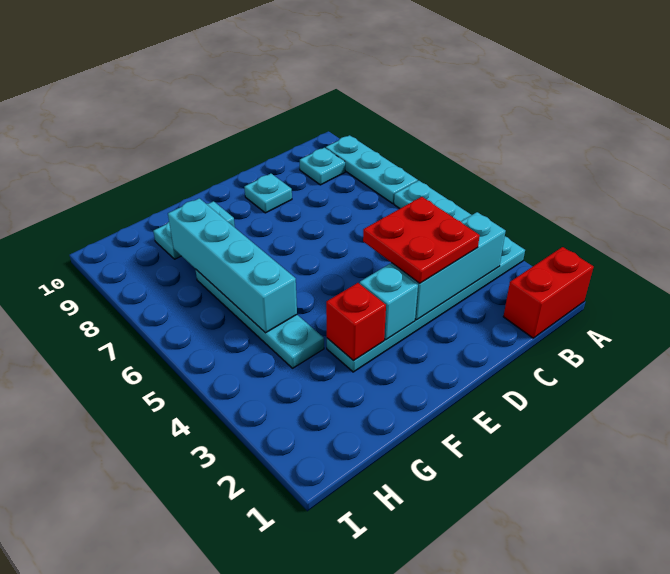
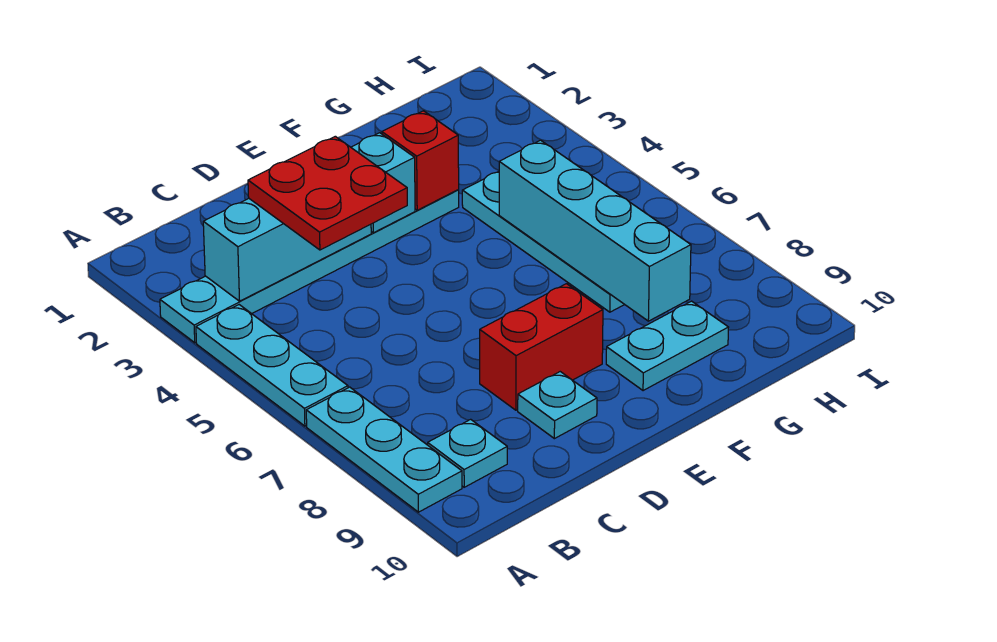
red brick A1:B1 level 1 -> red brick D8:E8 level 1

